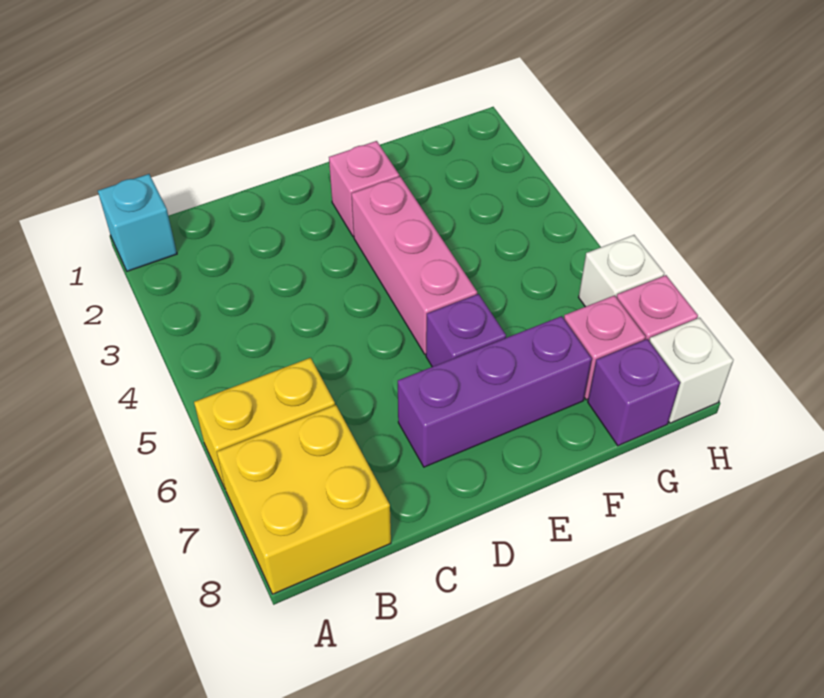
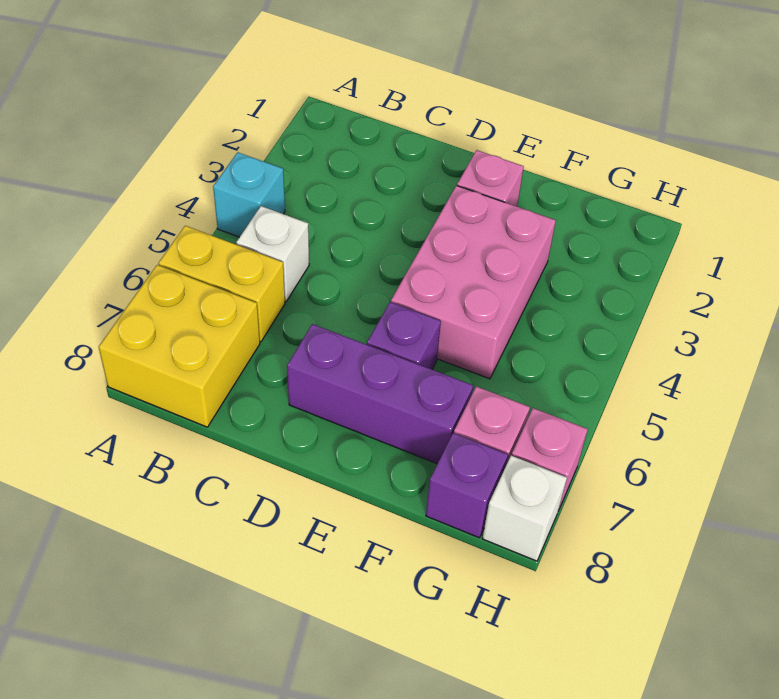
cyan brick A1 level 1 -> cyan brick A4 level 1
pink brick E3:E5 level 1 -> pink brick E3:F5 level 1
white brick H6 level 1 -> white brick B5 level 1

